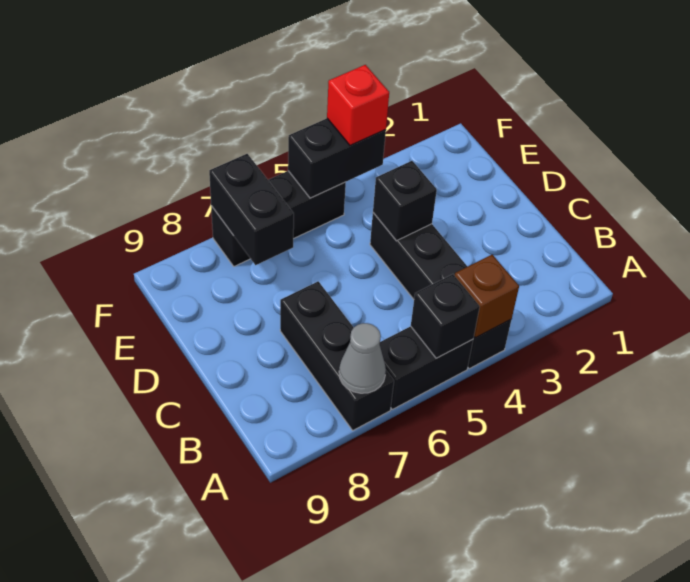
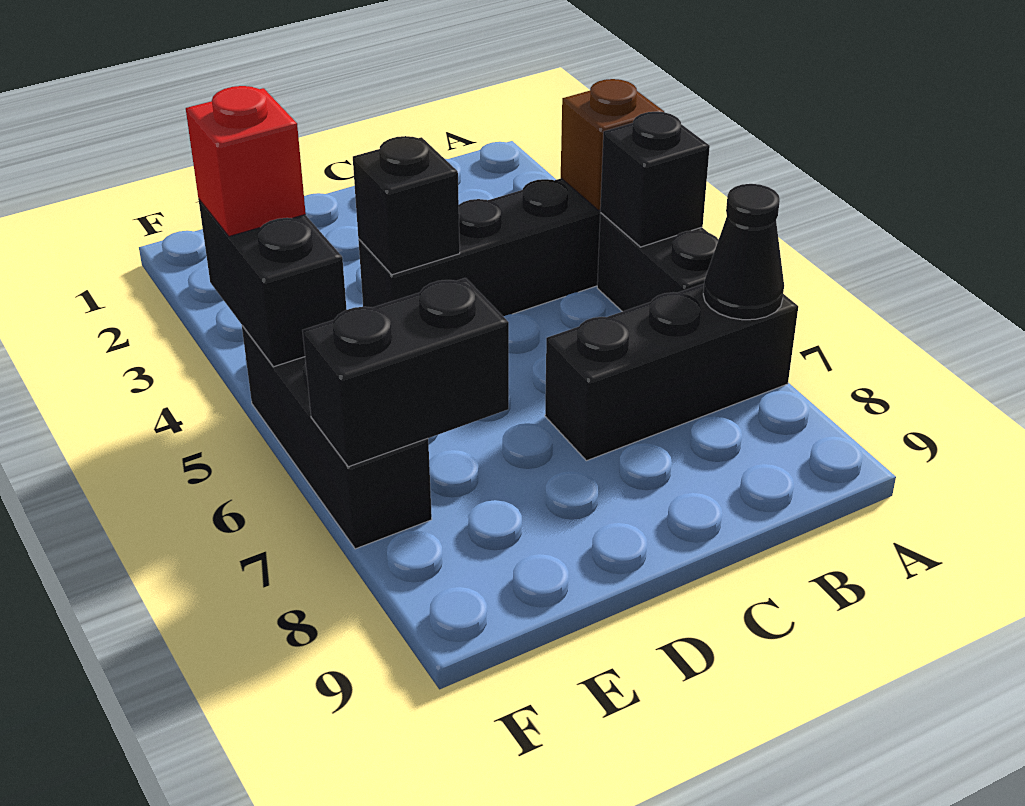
grey cone A7 level 2 -> black cone A7 level 2

